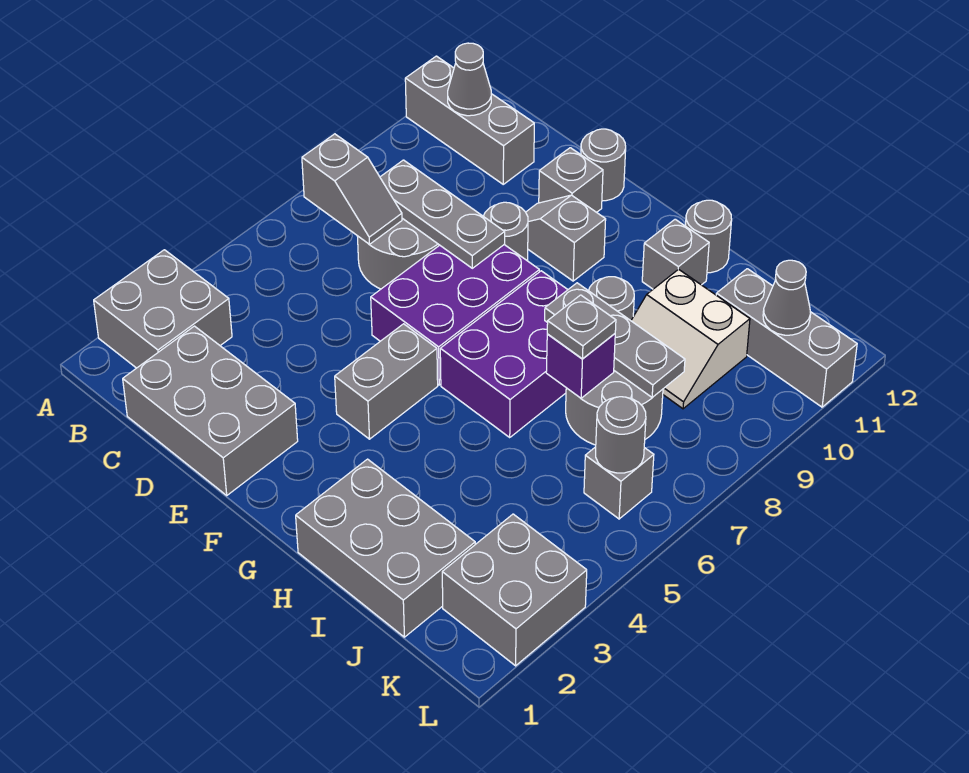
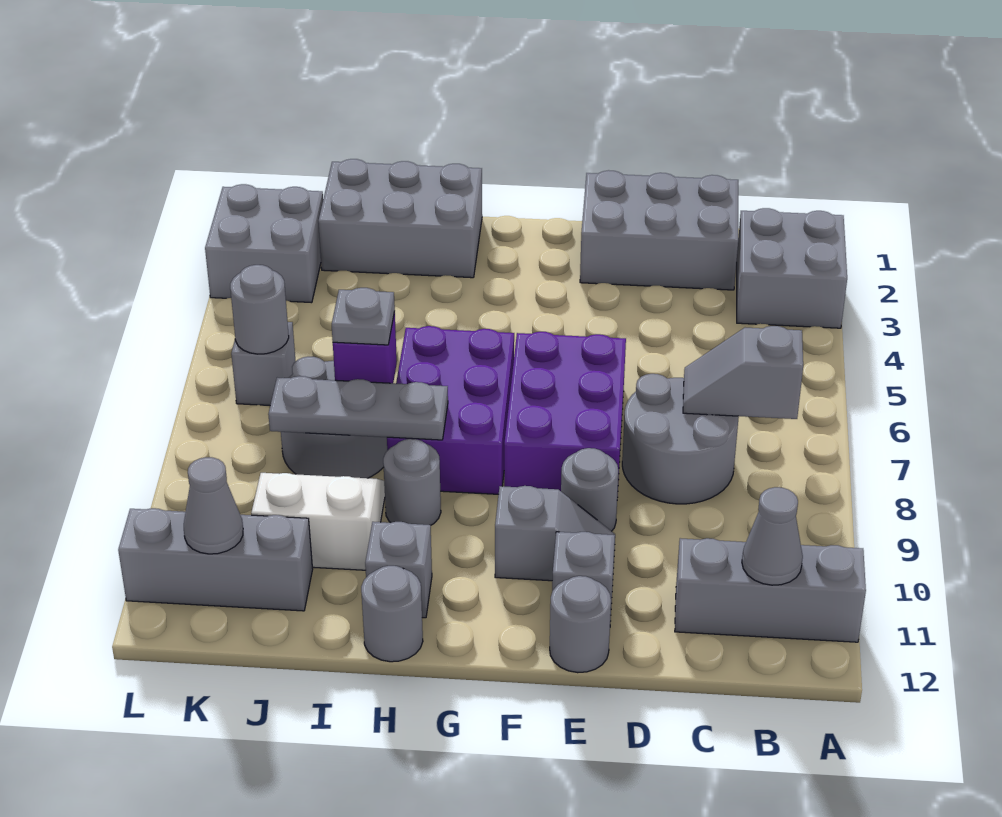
grey plate C8:E8 level 2 -> none
grey brick F4:F5 level 1 -> none

